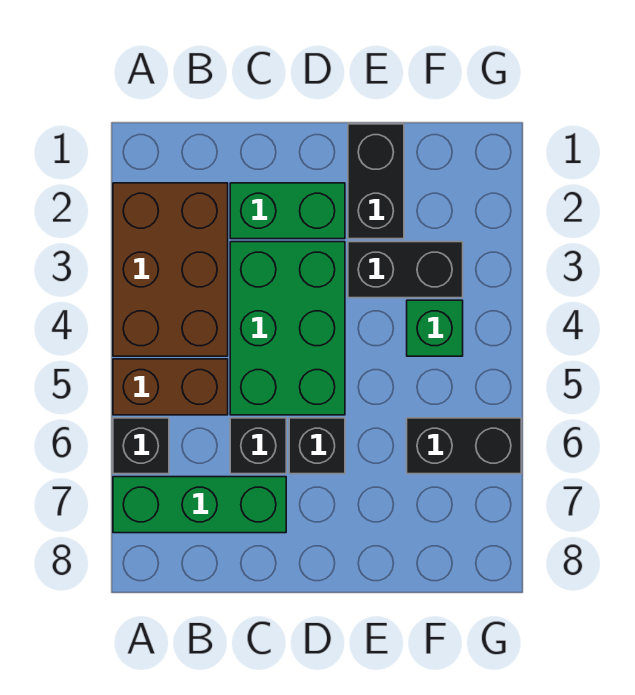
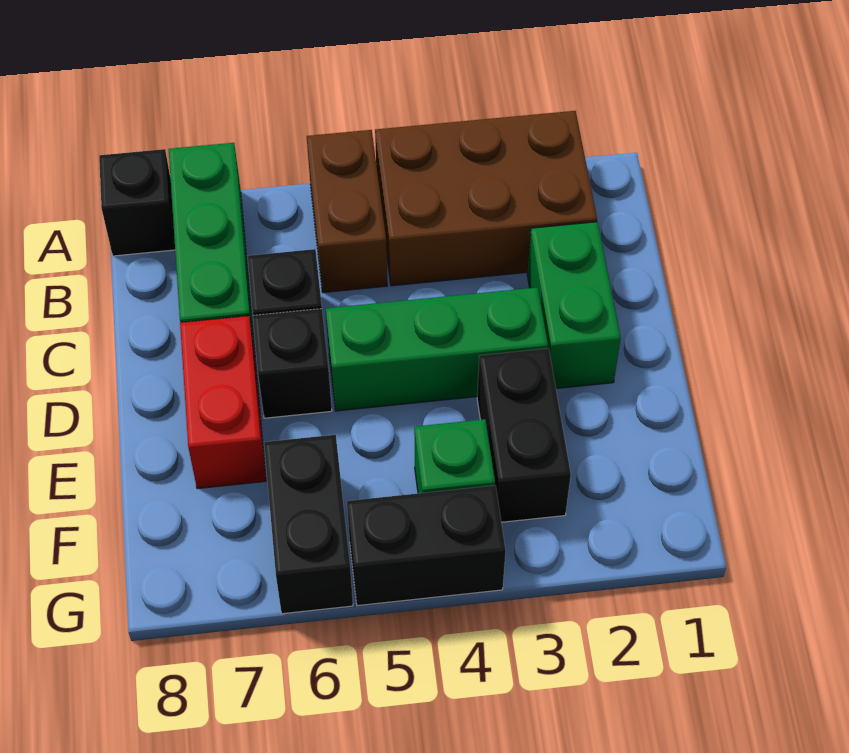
black brick A6 level 1 -> black brick A8 level 1
green brick C3:D5 level 1 -> green brick D3:D5 level 1
none -> red brick D7:E7 level 1
black brick E1:E2 level 1 -> black brick G4:G5 level 1

